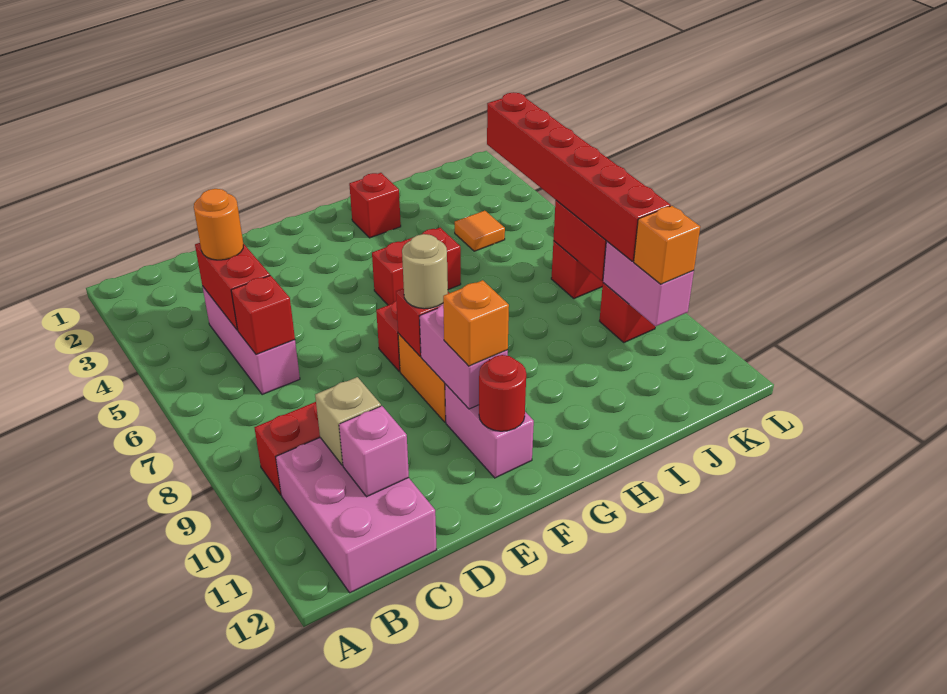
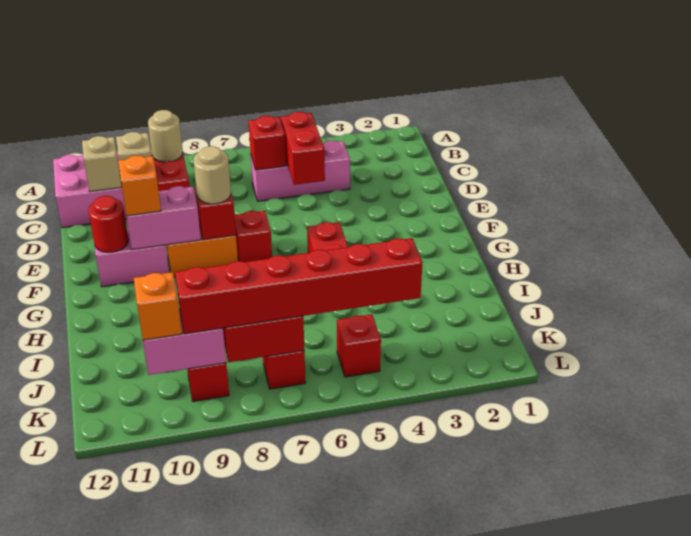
none -> tan round brick B9 level 2
red brick C4:C5 level 2 -> red brick C5:D5 level 2
orange round brick C4 level 3 -> none
pink brick C11 level 2 -> tan brick C11 level 2
red brick H2 level 1 -> red brick K5 level 1
orange tile J4 level 1 -> none

